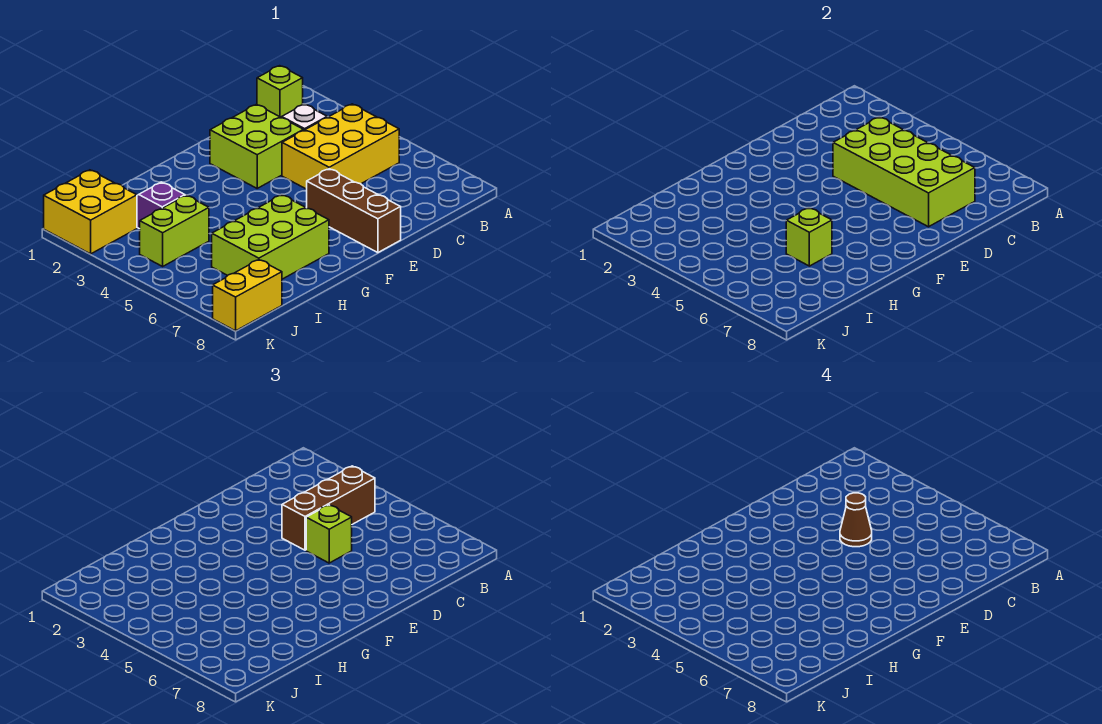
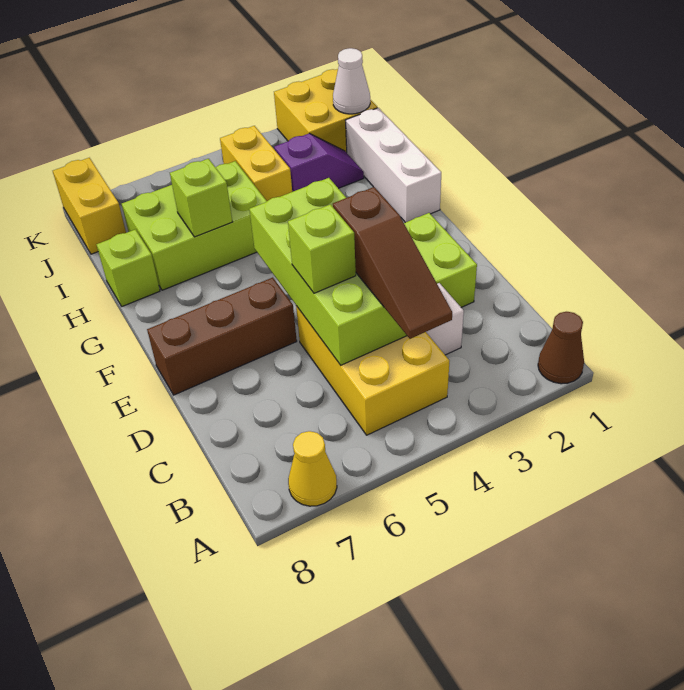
none -> yellow cone A7 level 1
lime brick B1 level 1 -> lime brick H8 level 1
brown brick B4:D4 level 3 -> brown slope B4:D4 level 3 top D
lime brick C4:D7 level 2 -> lime brick C4:F5 level 2
brown cone D4 level 4 -> brown cone A1 level 1
none -> white brick G1:I1 level 1
lime brick G6:I7 level 1 -> lime brick H5:I7 level 1
lime brick I4:J4 level 1 -> yellow brick I4:J4 level 1
none -> white cone J1 level 2

